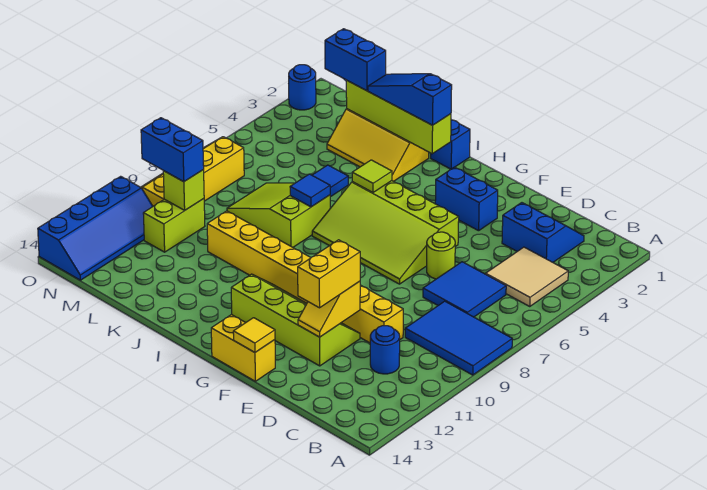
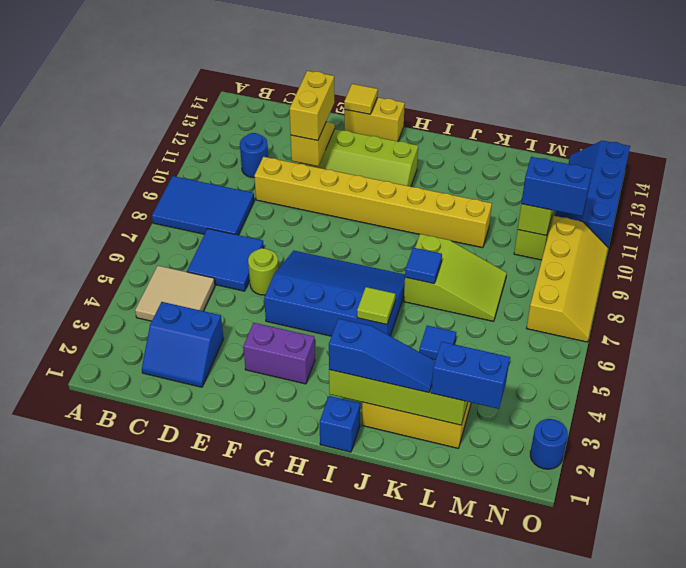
blue brick F3:G3 level 1 -> purple brick F3:G3 level 1
lime slope F5:I7 level 1 top 5 -> blue slope F5:I7 level 1 top 5

